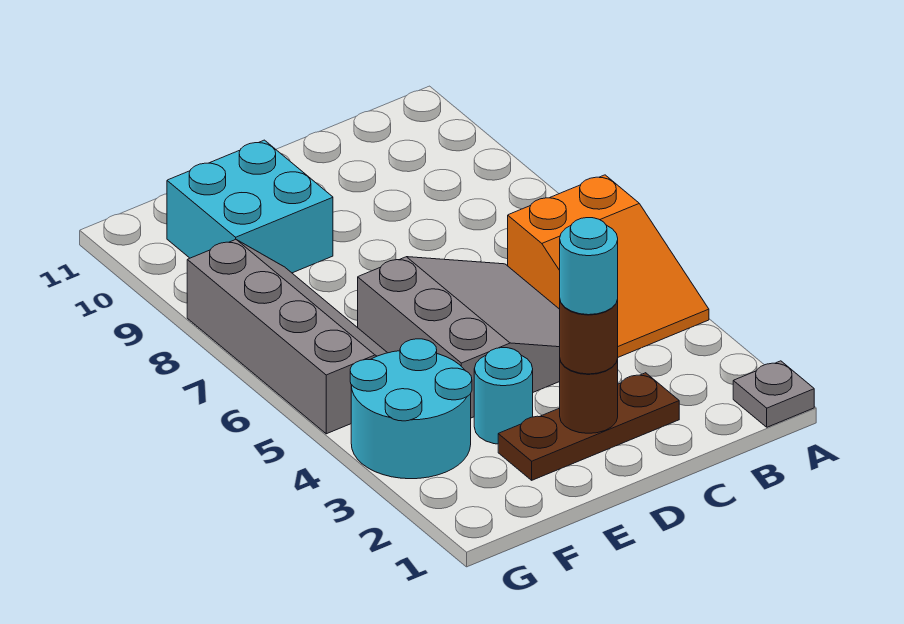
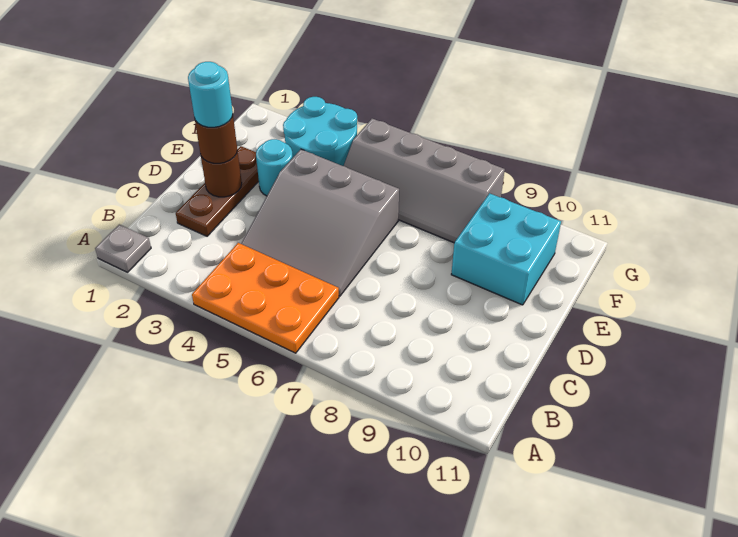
orange slope A4:B6 level 1 top 6 -> orange plate A4:B6 level 1

